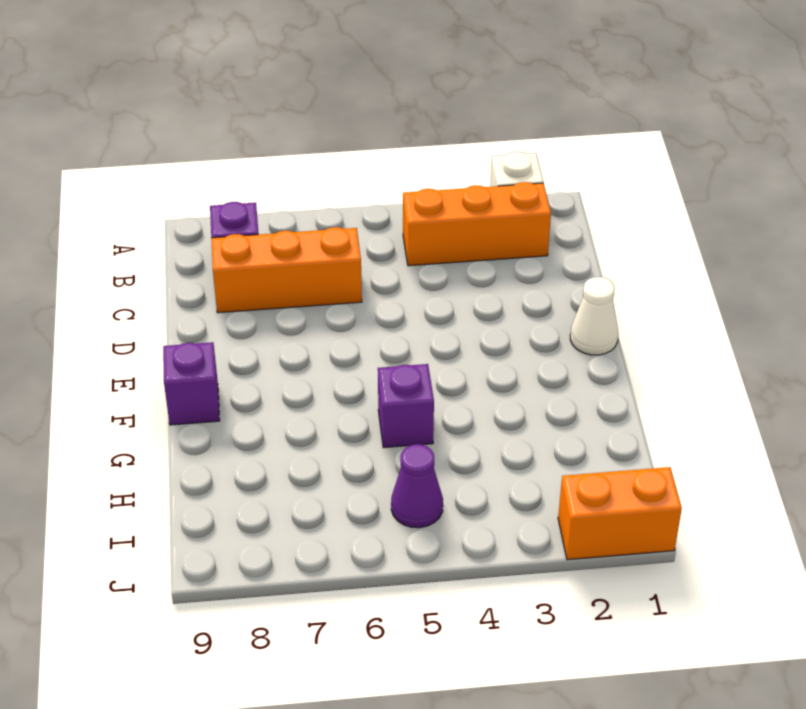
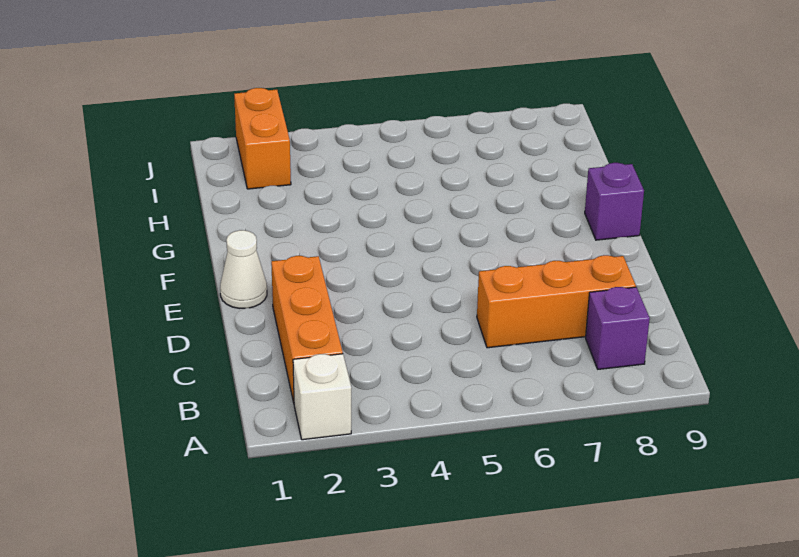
orange brick B2:B4 level 1 -> orange brick B2:D2 level 1
purple brick G5 level 1 -> none
purple cone I5 level 1 -> none
orange brick J1:J2 level 1 -> orange brick I2:J2 level 1

